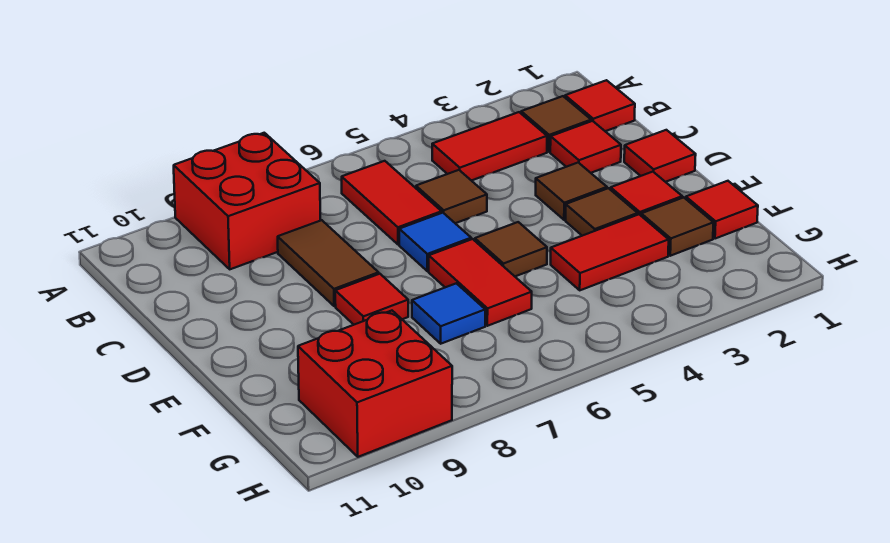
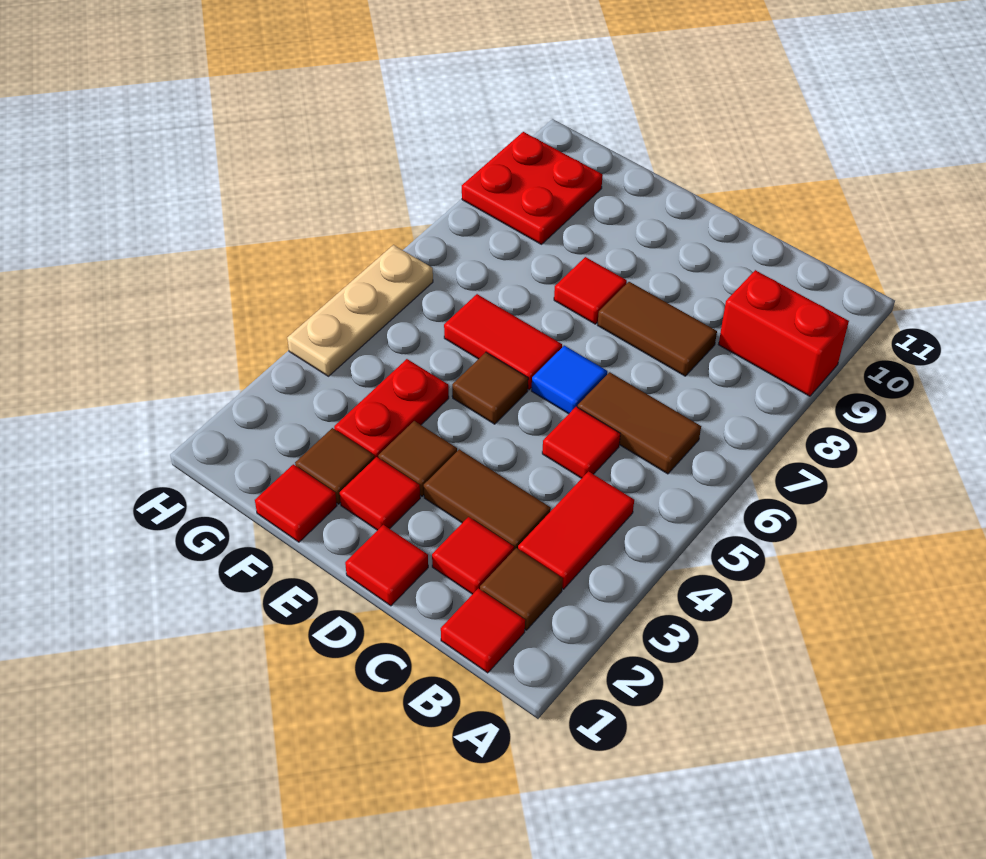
red brick A8:B9 level 1 -> red brick A9:B9 level 1
red tile B6:C6 level 1 -> brown tile B6:C6 level 1
brown tile C5 level 1 -> red tile C5 level 1
brown tile D3 level 1 -> brown tile C3:D3 level 1
red tile F3:F4 level 1 -> red plate F3:F4 level 1
blue tile F7 level 1 -> none
red brick G9:H10 level 1 -> red plate G9:H10 level 1
none -> tan plate H4:H6 level 1

